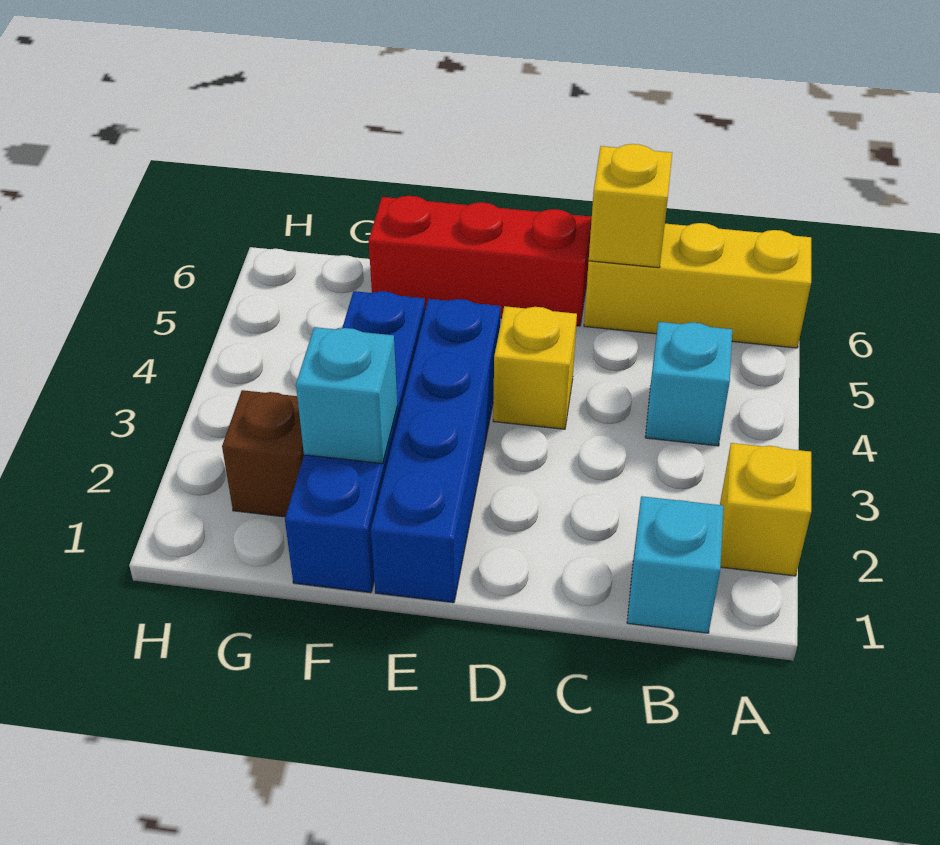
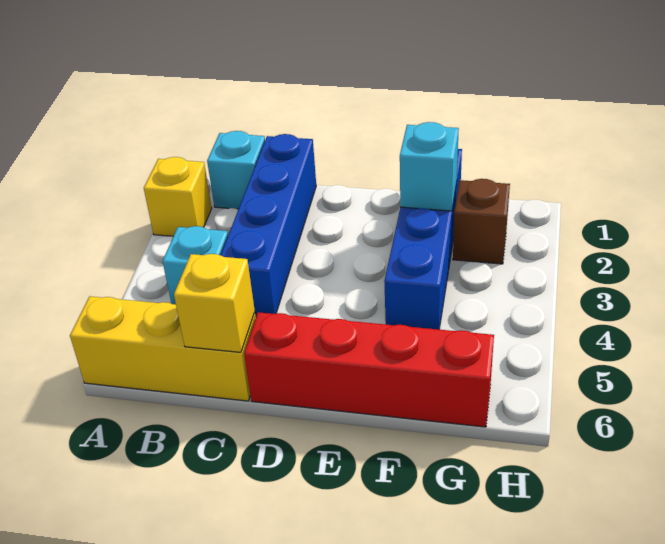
yellow brick D4 level 1 -> none
red brick D6:F6 level 1 -> red brick D6:G6 level 1
blue brick E1:E4 level 1 -> blue brick C1:C4 level 1

